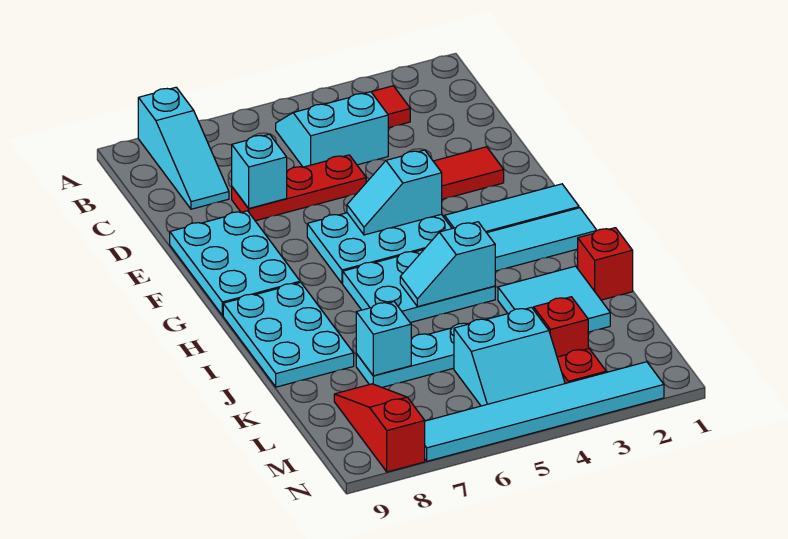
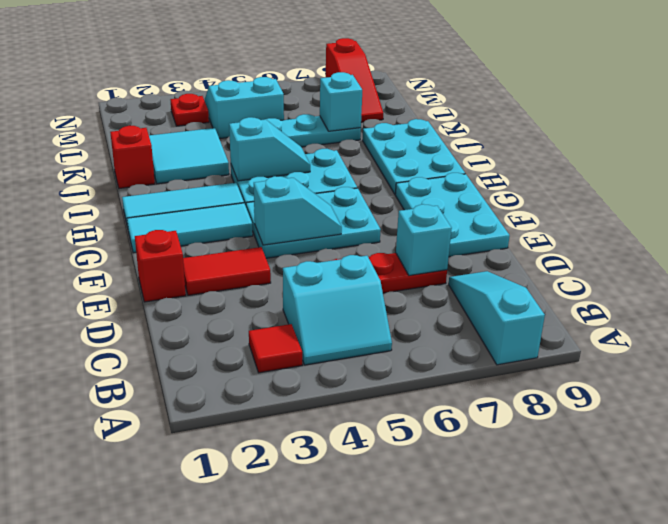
red brick L3 level 1 -> red brick E1 level 1
cyan tile N2:N7 level 1 -> none

